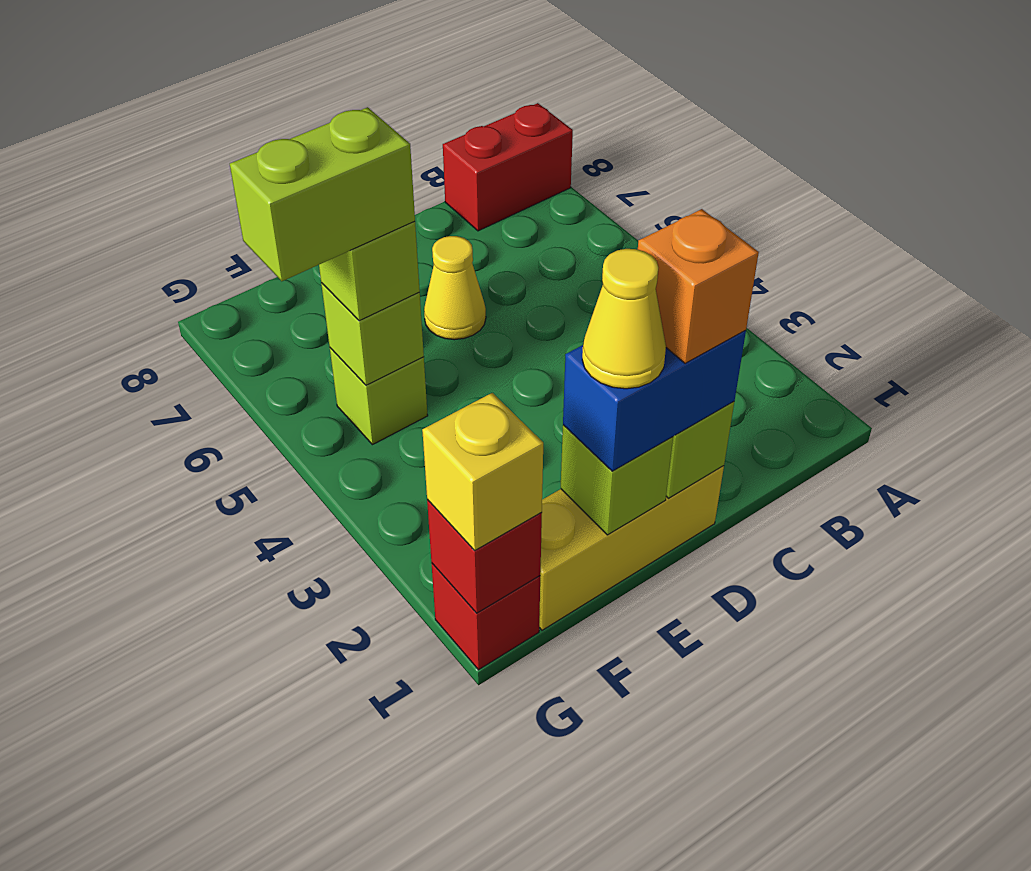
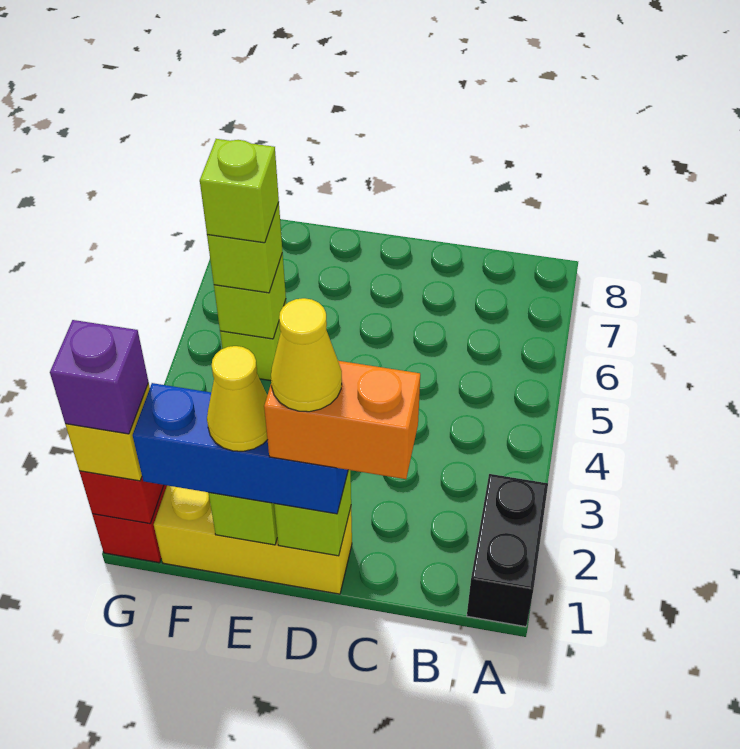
none -> black brick A1:A2 level 1
red brick A8:B8 level 1 -> none
blue brick D1:E1 level 3 -> blue brick D1:F1 level 3
orange brick D1 level 4 -> orange brick C1:D1 level 4
yellow cone D6 level 1 -> yellow cone D1 level 5
lime brick F5:G5 level 4 -> lime brick F5 level 4
none -> purple brick G1 level 4

